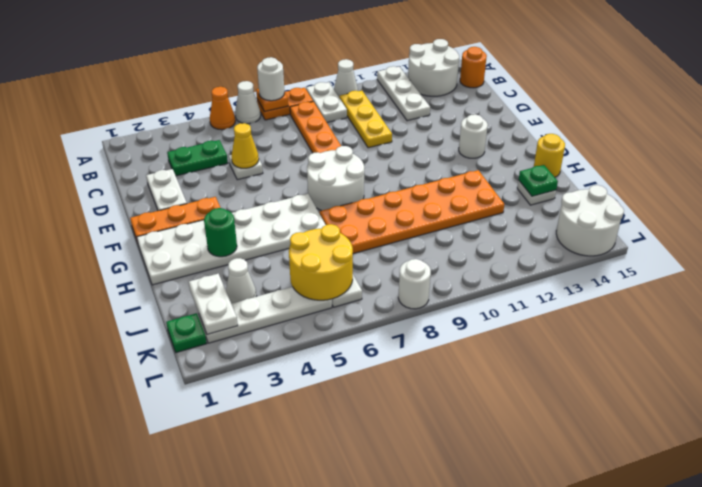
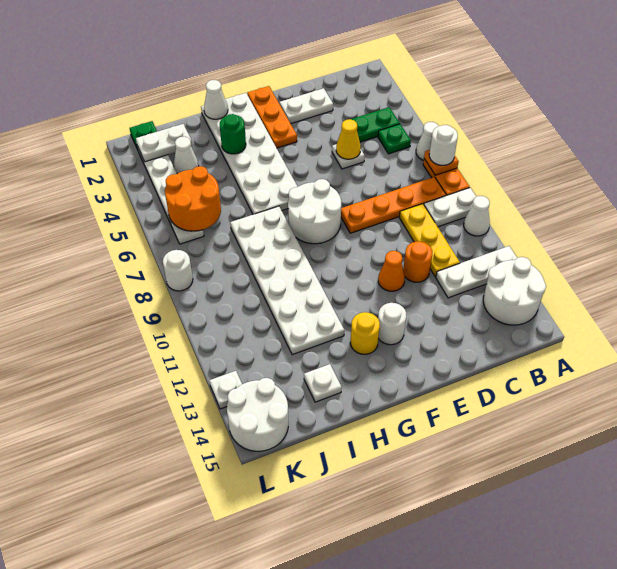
orange cone A5 level 1 -> orange cone E11 level 1
yellow plate B10:D10 level 1 -> yellow plate C9:C11 level 1
orange round brick B15 level 1 -> orange round brick D11 level 1
green plate C3:C4 level 1 -> green plate B4:C4 level 1
none -> white cone H1 level 2
orange plate H7:I12 level 1 -> white plate H7:I12 level 1
yellow round brick H15 level 1 -> yellow round brick G13 level 1
green plate I14 level 2 -> green plate B5 level 1
yellow round brick J5:K6 level 2 -> orange round brick J5:K6 level 2
none -> white plate L13 level 1

